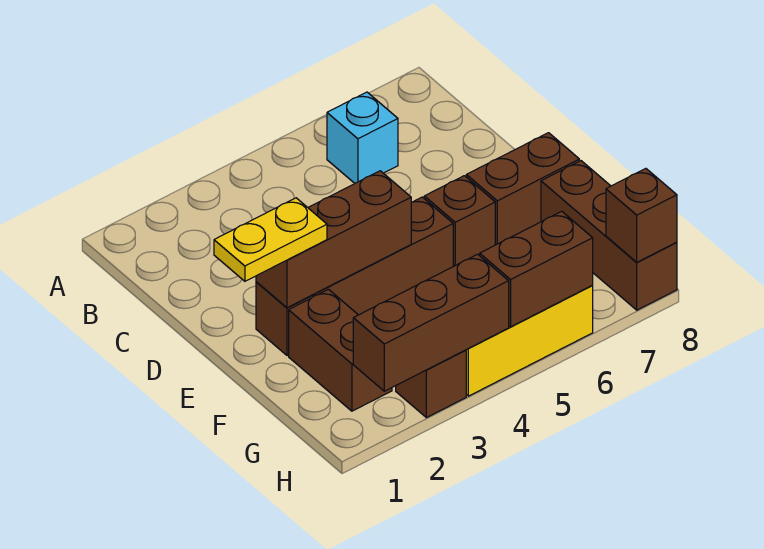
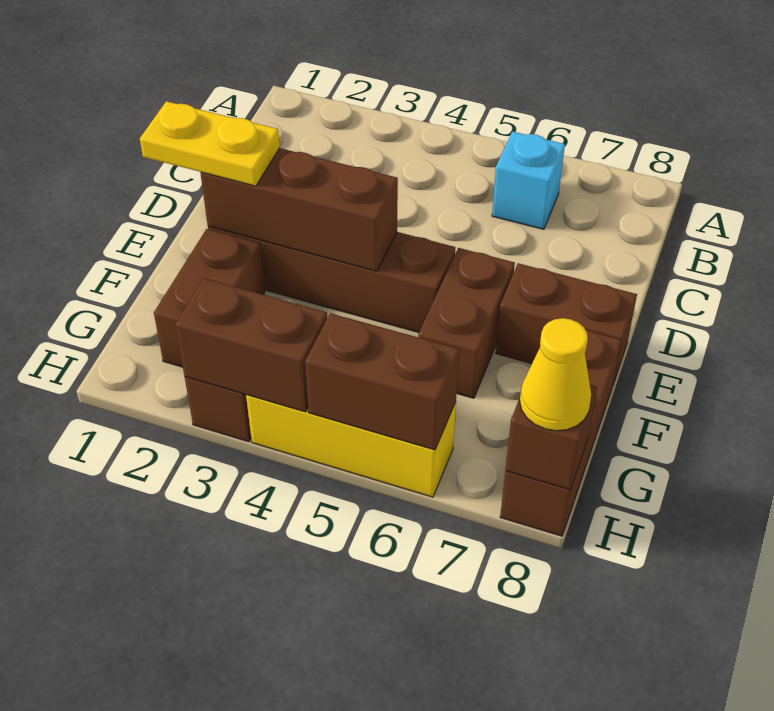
brown brick E6 level 1 -> brown brick E6:F6 level 1
brown brick H2:H4 level 2 -> brown brick H3:H4 level 2
none -> yellow cone H8 level 3

